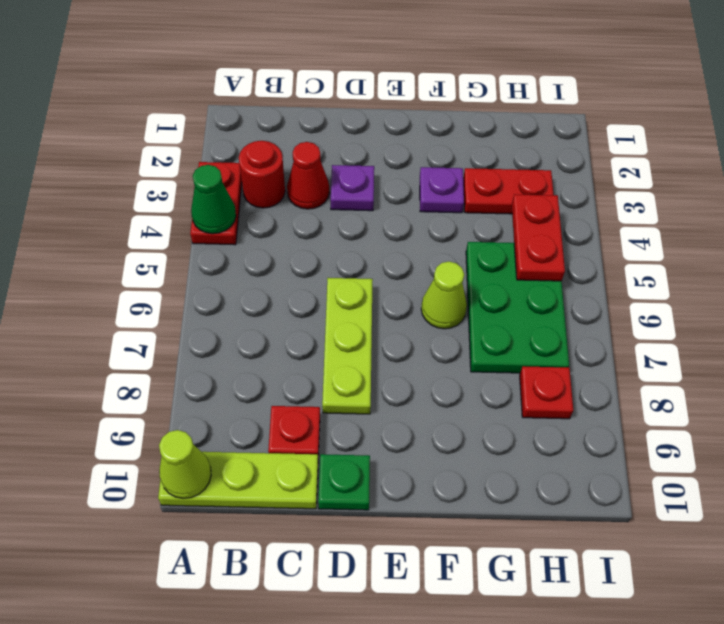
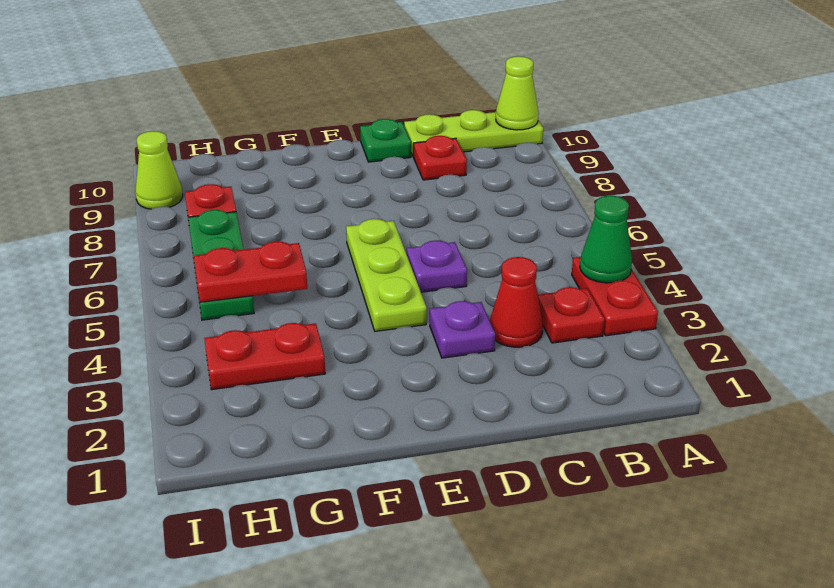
red round brick B3 level 1 -> red plate B3 level 1
lime plate D6:D8 level 1 -> lime plate E4:E6 level 1
purple plate F3 level 1 -> purple plate D5 level 1
lime cone F6 level 1 -> lime cone I9 level 1
green plate G5:H7 level 1 -> green plate H5:H7 level 1
red plate H4:H5 level 2 -> red plate G5:H5 level 2

